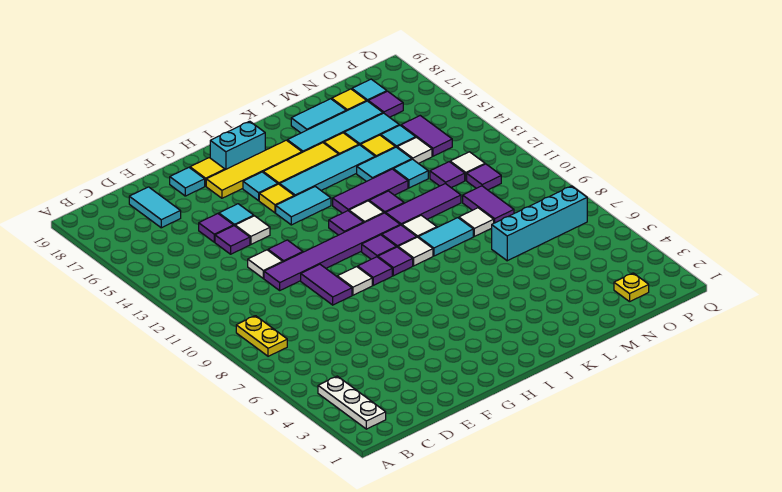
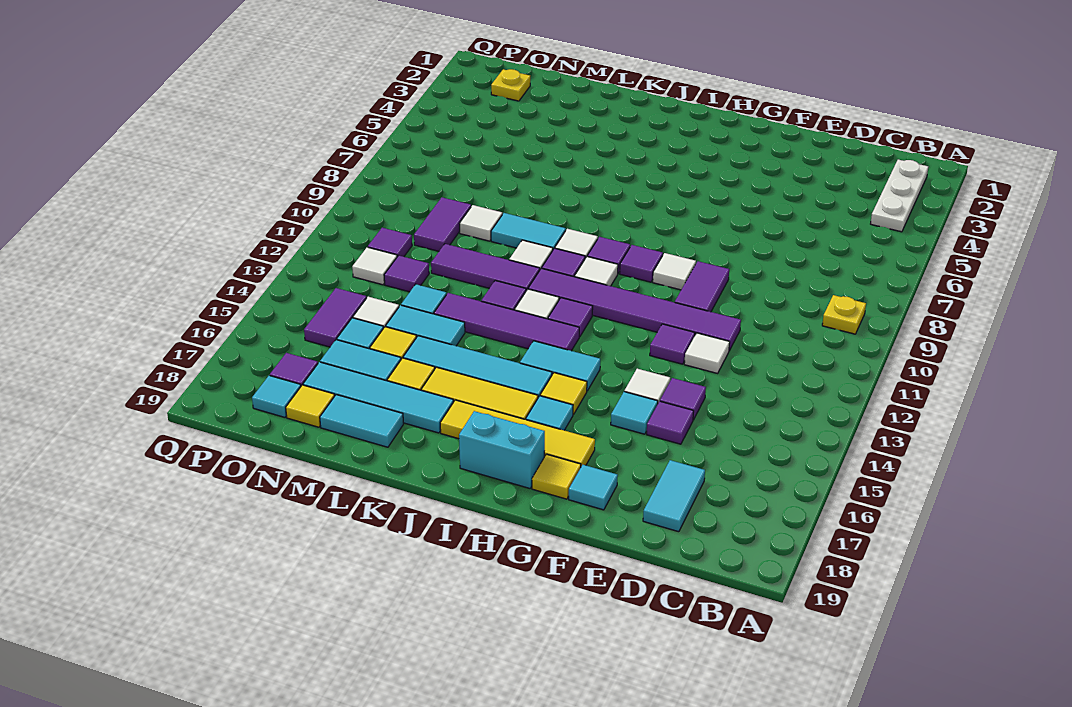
yellow plate B8:B9 level 1 -> yellow plate B9 level 1
purple tile I10 level 1 -> white tile I10 level 1
purple tile J13:L13 level 1 -> purple tile I13:L13 level 1
cyan brick M7:P7 level 1 -> none

